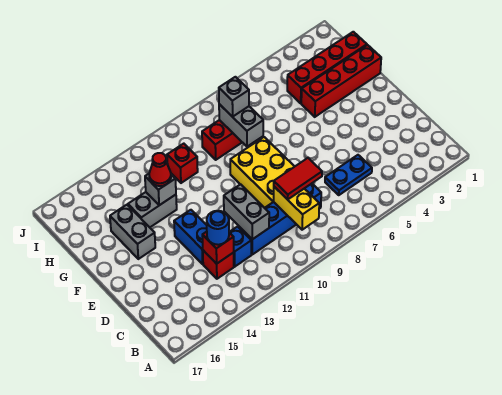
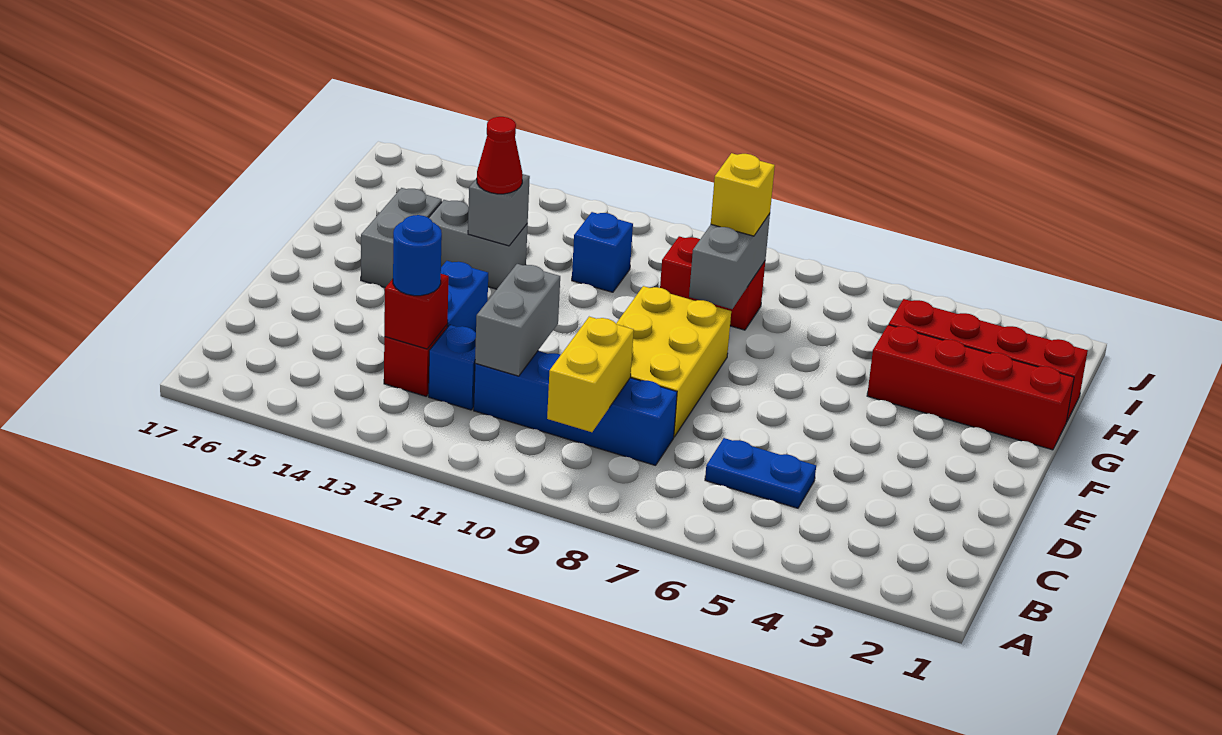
red tile C8:C9 level 3 -> none
grey brick H8 level 3 -> yellow brick H8 level 3
red brick H11 level 1 -> blue brick H11 level 1

